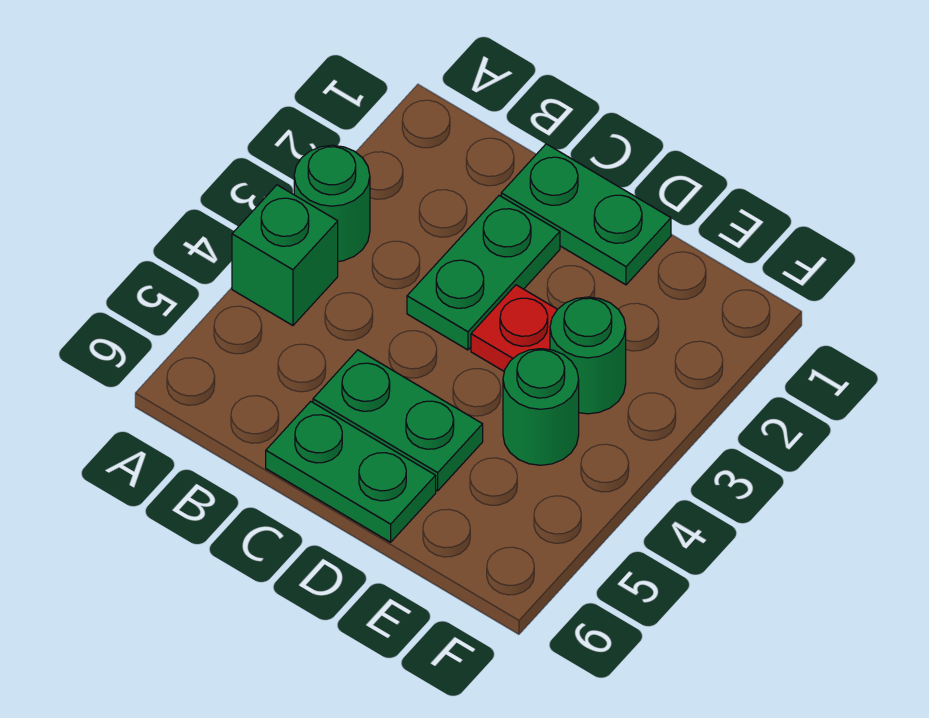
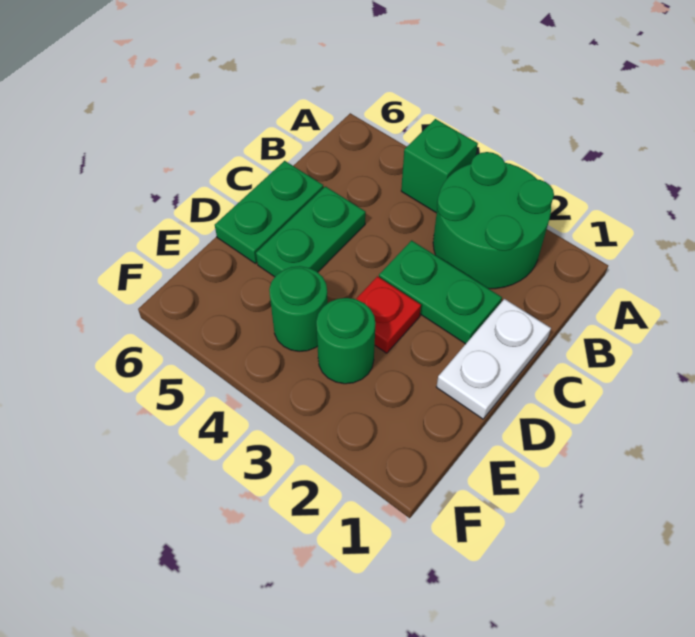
green round brick A3 level 1 -> green round brick A2:B3 level 1
green plate C1:D1 level 1 -> white plate C1:D1 level 1

